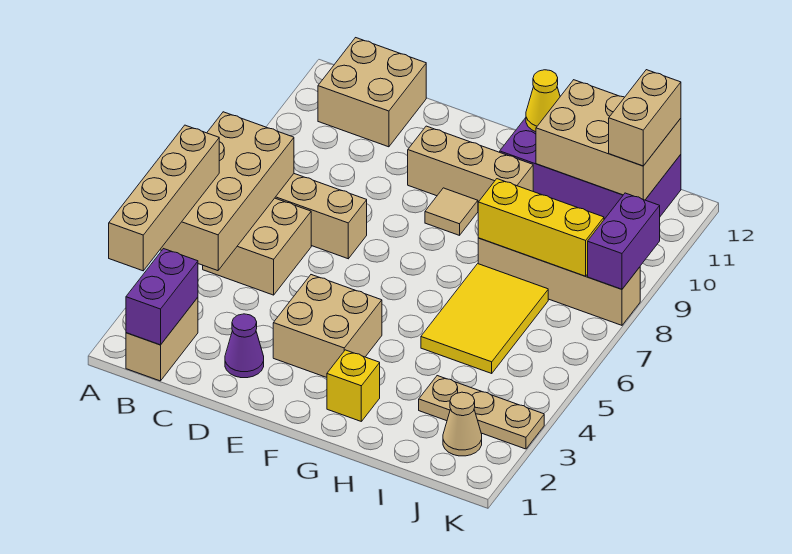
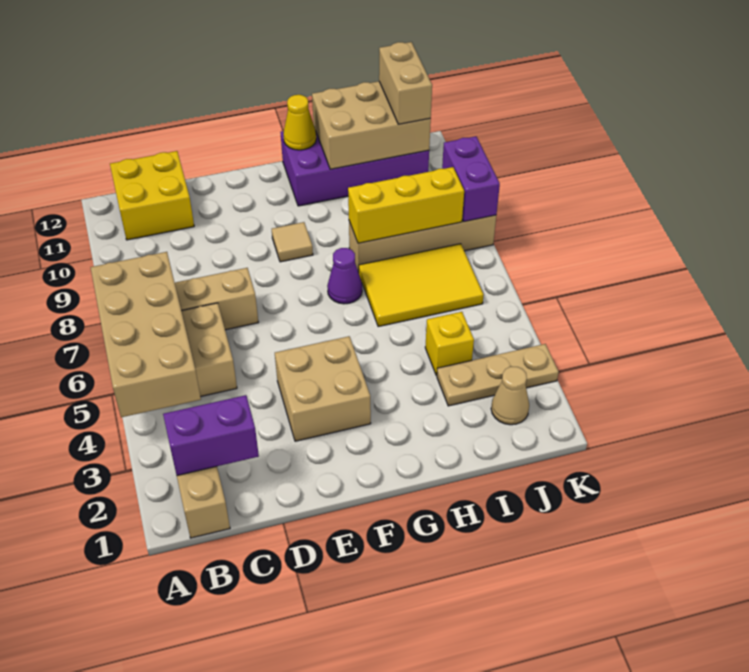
tan brick A2:A5 level 3 -> none
purple brick B1:B2 level 2 -> purple brick B2:C2 level 2
tan brick B11:C12 level 1 -> yellow brick B11:C12 level 1
purple cone D2 level 1 -> purple cone G7 level 1
tan brick E10:G10 level 1 -> none
yellow brick G2 level 1 -> yellow brick I4 level 1
yellow tile H5:I7 level 1 -> yellow tile H6:J7 level 1

